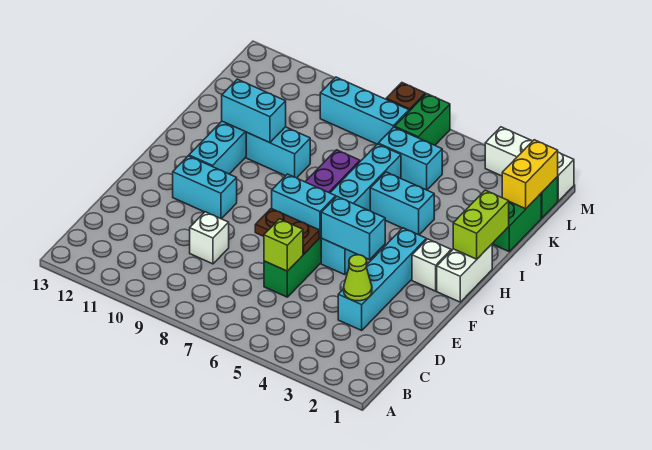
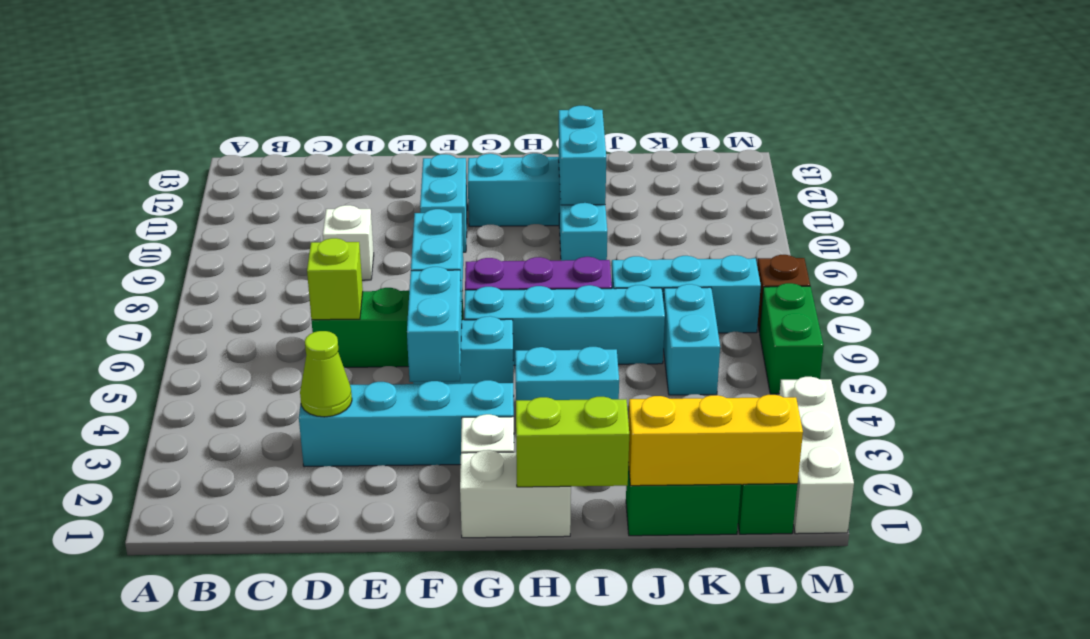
brown plate E6:E7 level 2 -> none
cyan brick I4:I5 level 1 -> cyan brick H4:I4 level 1
yellow brick K1:L1 level 2 -> yellow brick J1:L1 level 2
green brick L6:M6 level 1 -> green brick M5:M6 level 1
cyan brick L7:L9 level 1 -> cyan brick J7:L7 level 1

